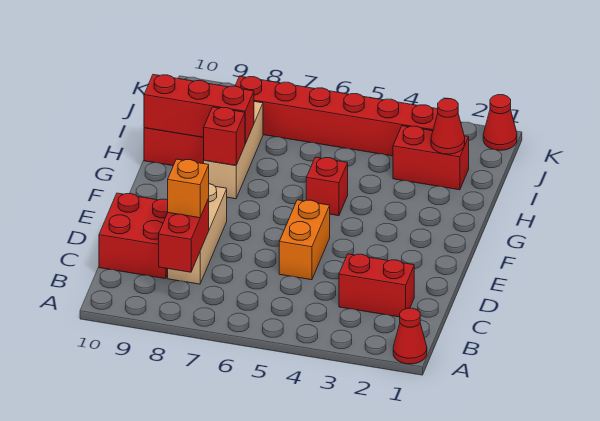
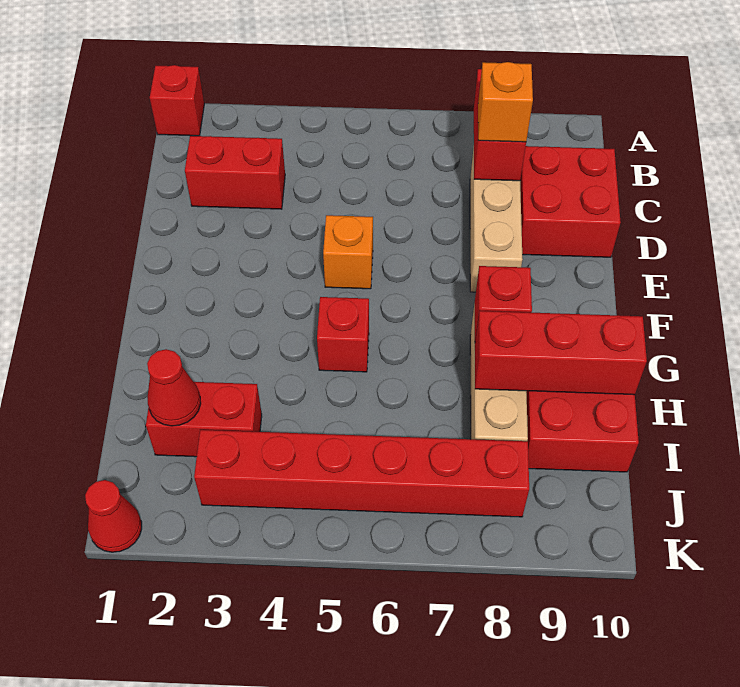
red cone A1 level 1 -> red brick A1 level 1
orange brick D5:E5 level 1 -> orange brick E5 level 1

